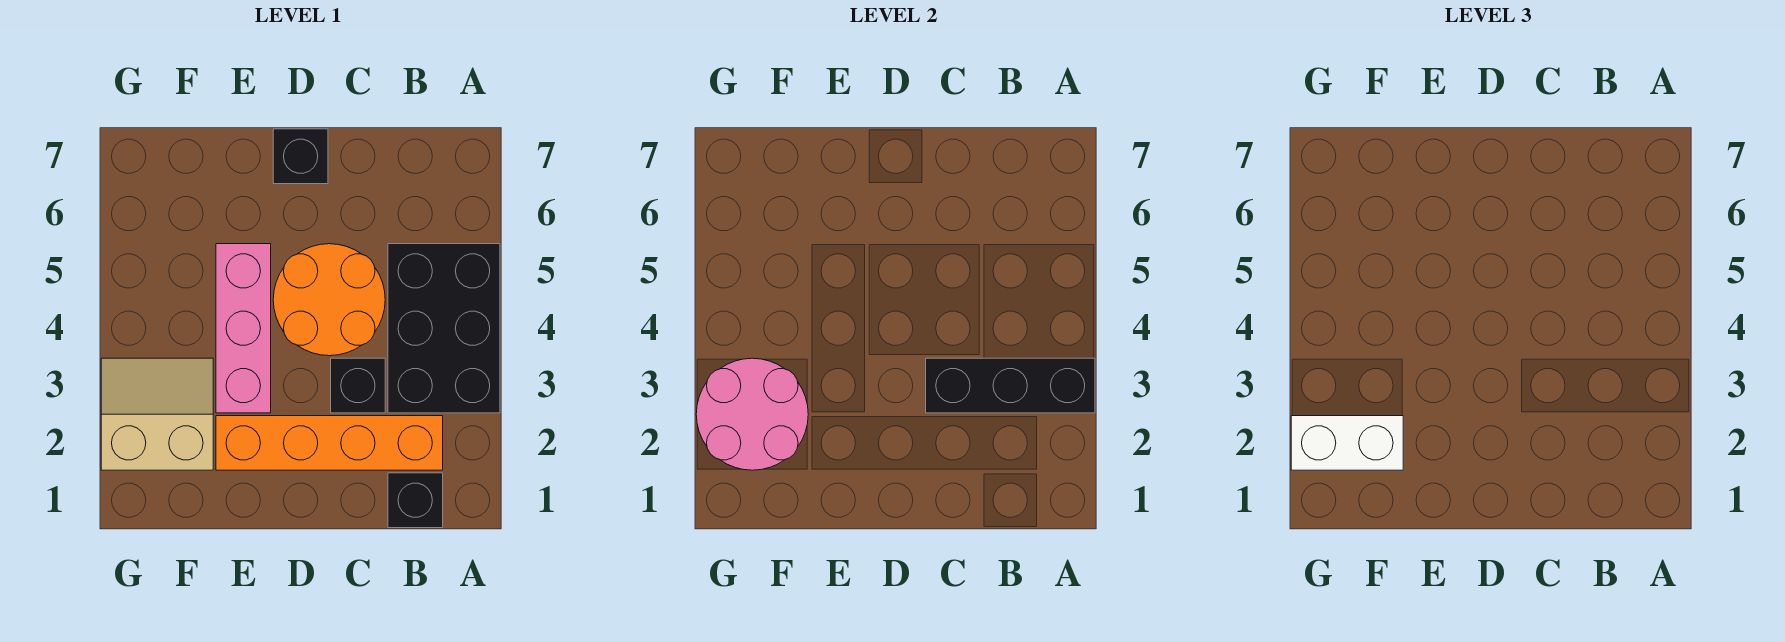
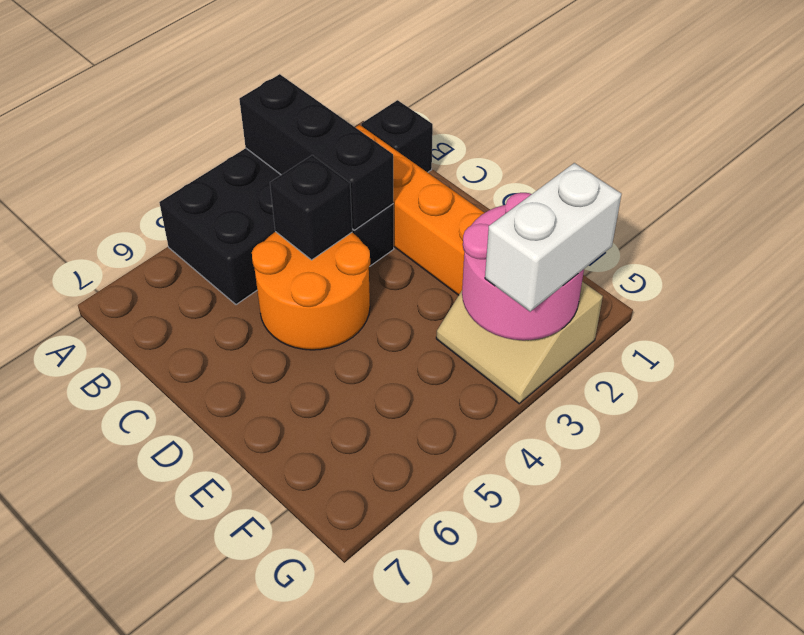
black brick D7 level 1 -> black brick C4 level 2
pink brick E3:E5 level 1 -> none
white brick F2:G2 level 3 -> white brick G2:G3 level 3

